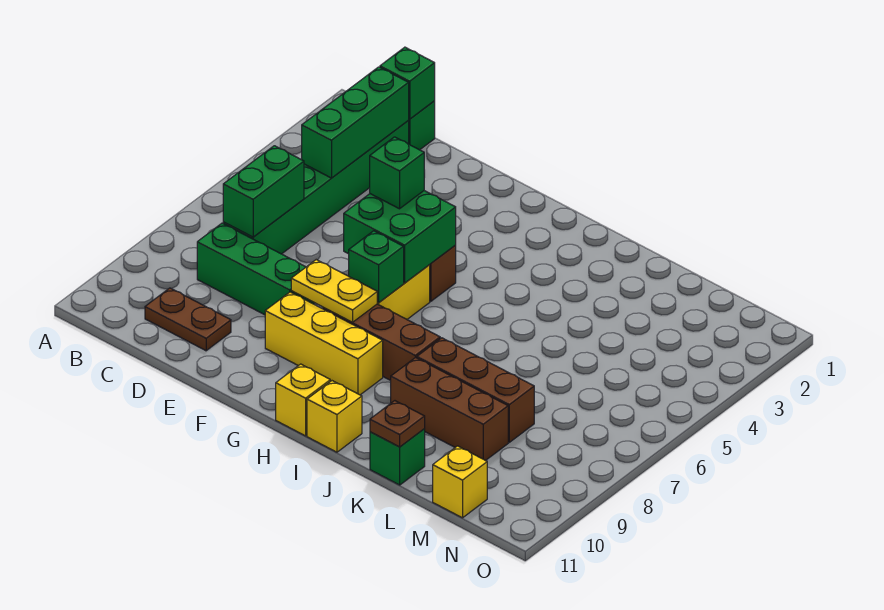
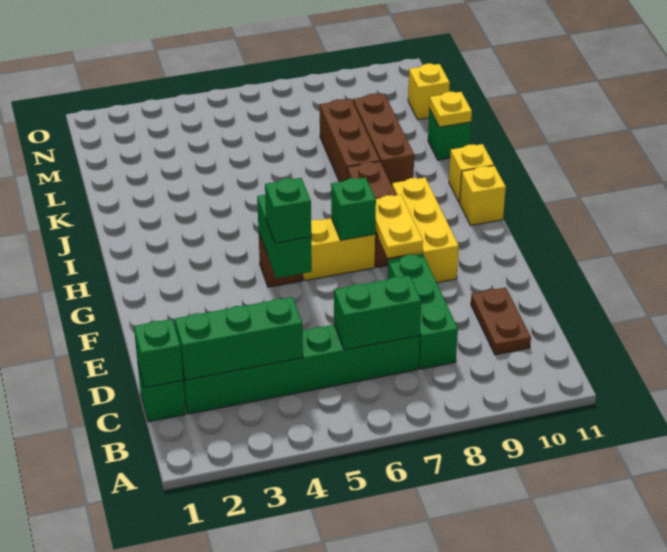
green brick F5:G6 level 2 -> green brick F5:G5 level 2
brown plate K11 level 2 -> yellow plate K11 level 2

